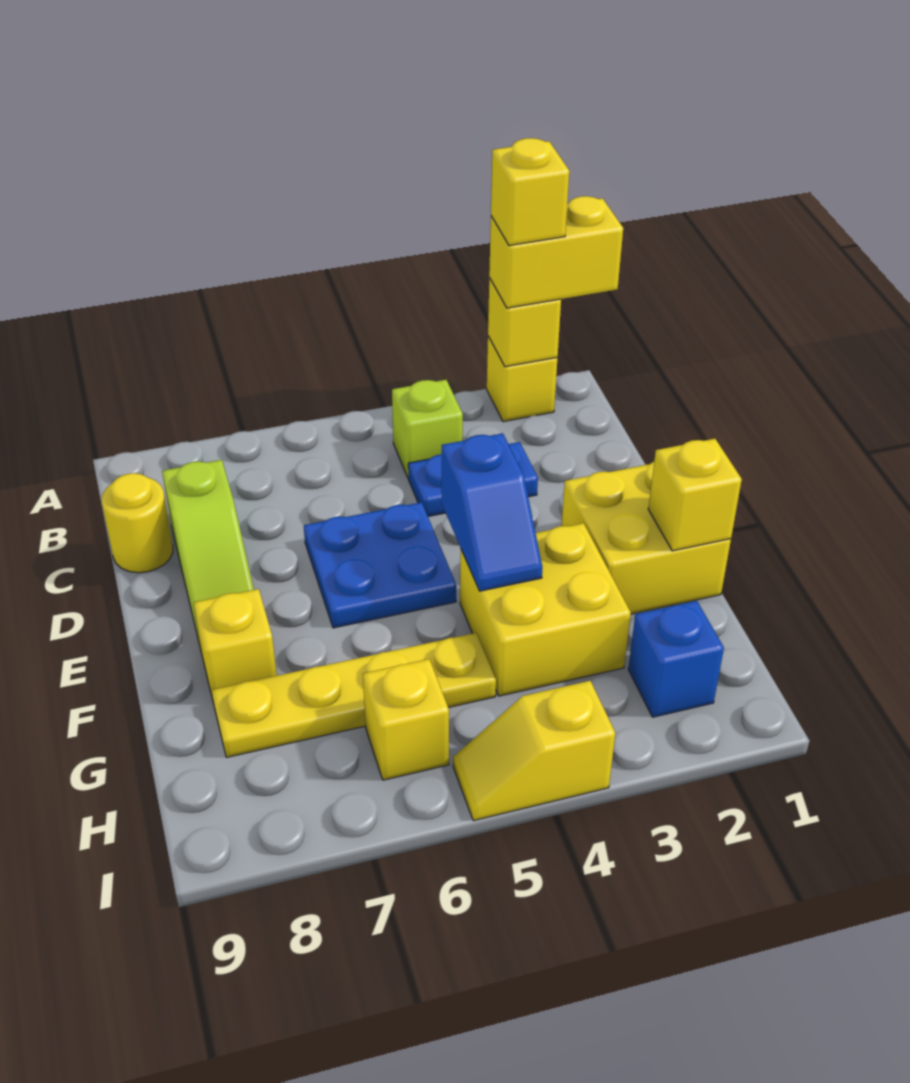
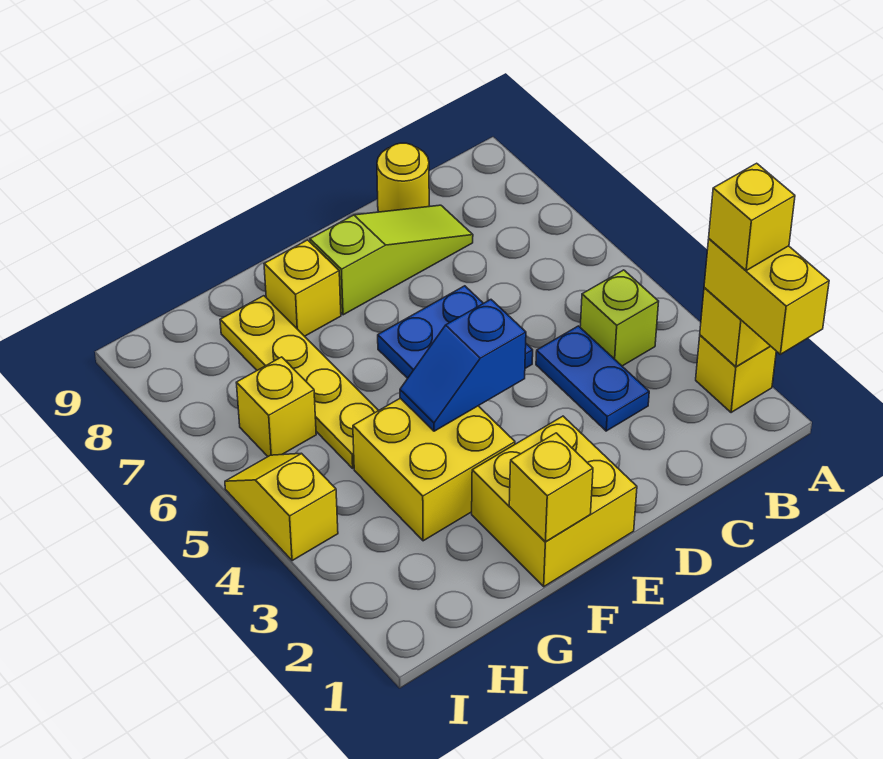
lime slope C8:E8 level 1 top C -> lime slope C8:E8 level 1 top E
blue brick H2 level 1 -> none

